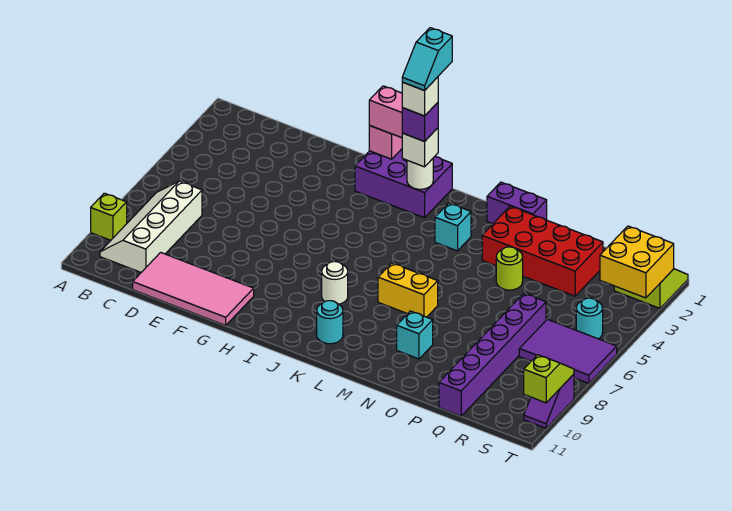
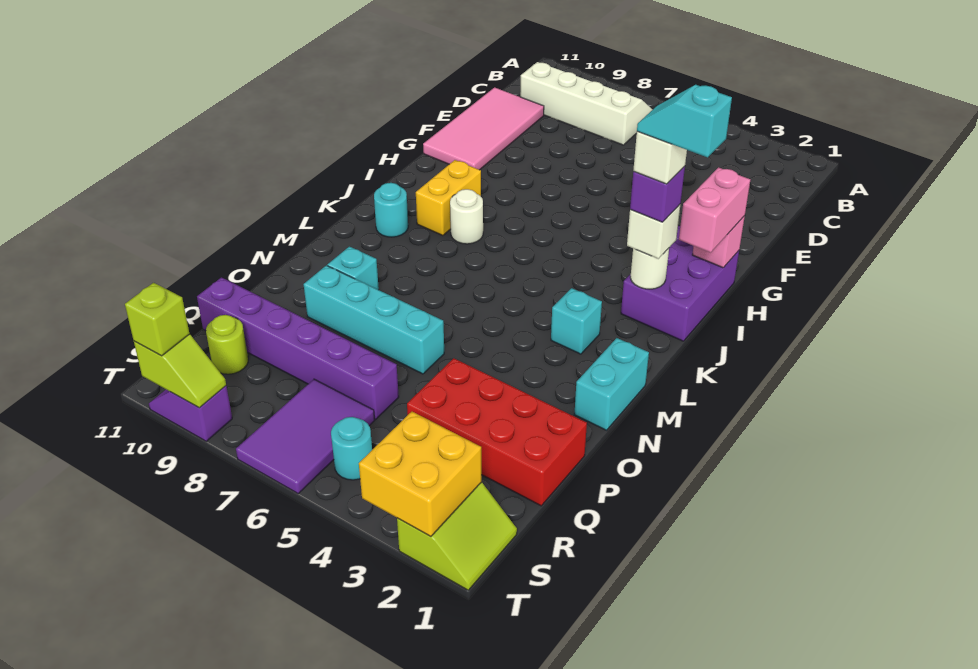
lime brick A9 level 1 -> lime brick T10 level 3
yellow brick L7:M7 level 1 -> yellow brick I9:J9 level 1
purple brick M1:N1 level 1 -> cyan brick M1:N1 level 1
red brick N2:Q3 level 1 -> red brick P1:Q4 level 1
lime round brick O4 level 1 -> lime round brick R10 level 1
none -> cyan brick O6:O9 level 1

